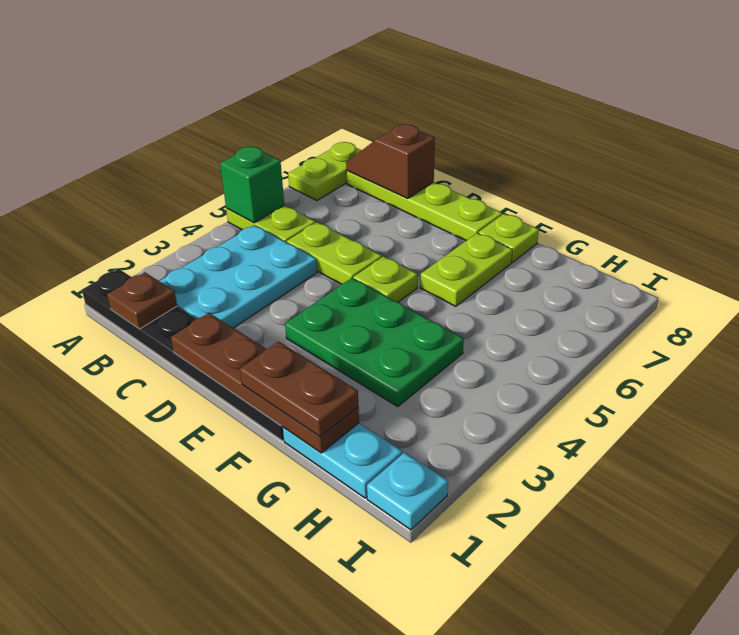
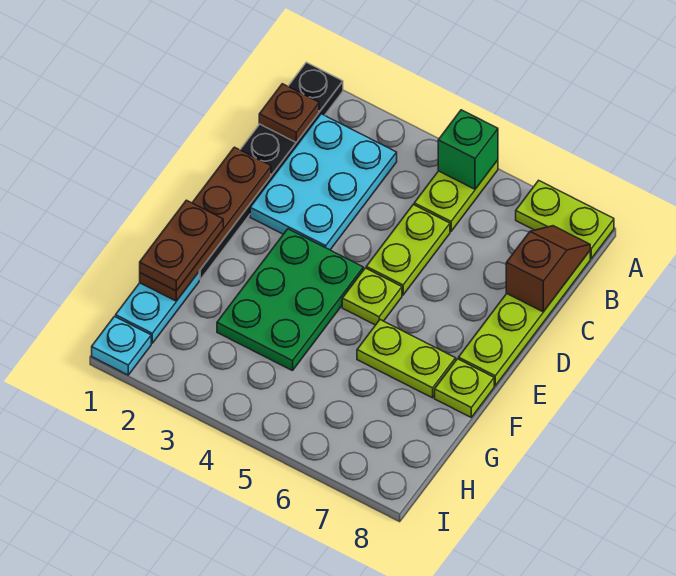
cyan plate B2:C4 level 1 -> cyan plate B2:D3 level 1

